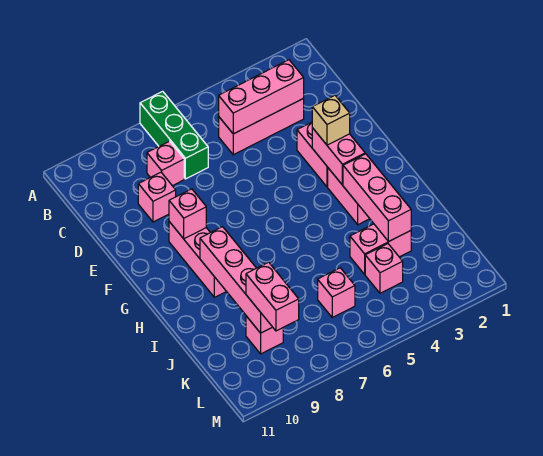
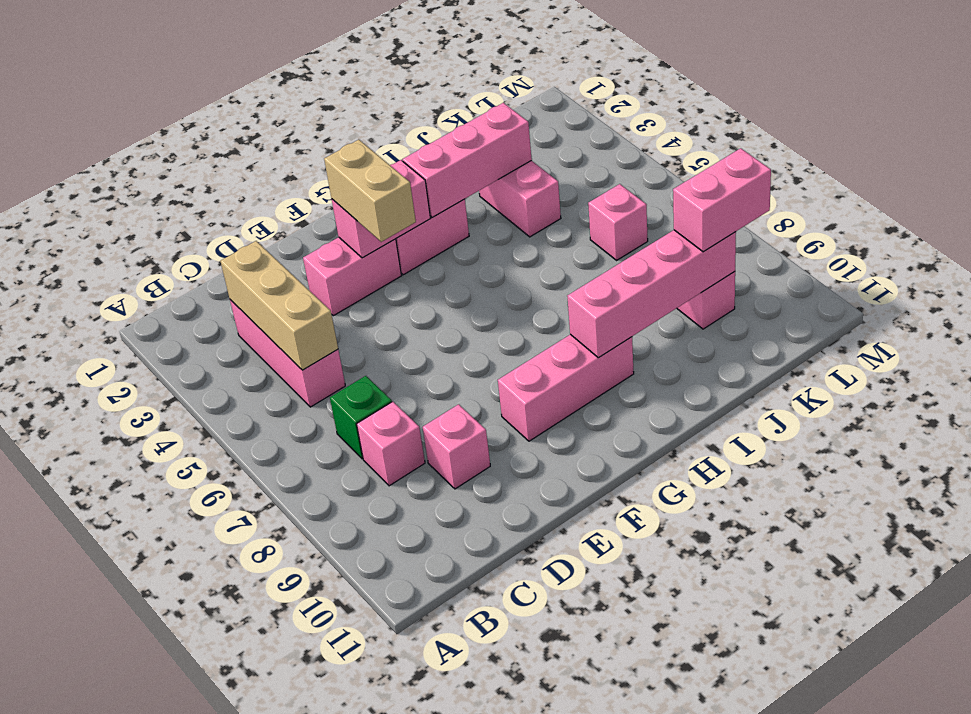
green brick A7:C7 level 1 -> green brick C7 level 1
pink brick C3:C5 level 2 -> tan brick C3:C5 level 2
tan brick F3 level 3 -> tan brick F3:F4 level 3
pink brick F9 level 2 -> none
pink brick K4 level 1 -> none

